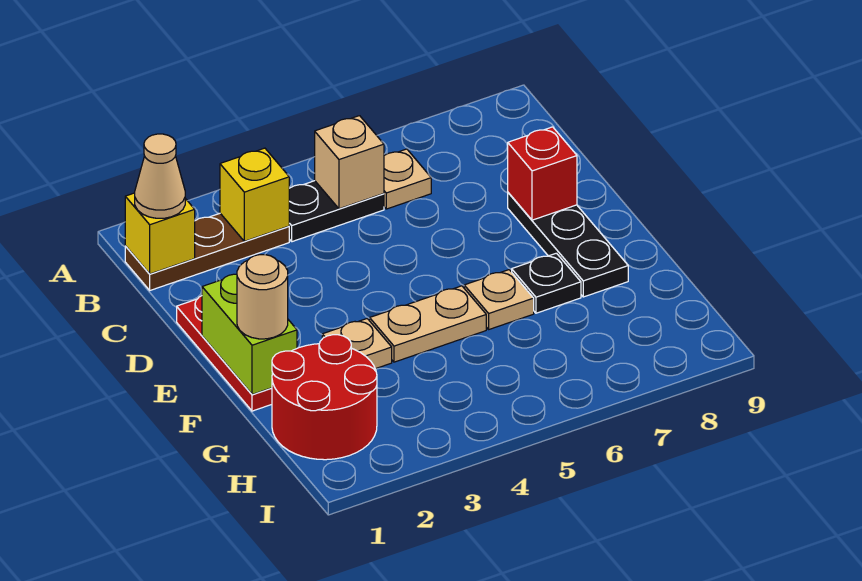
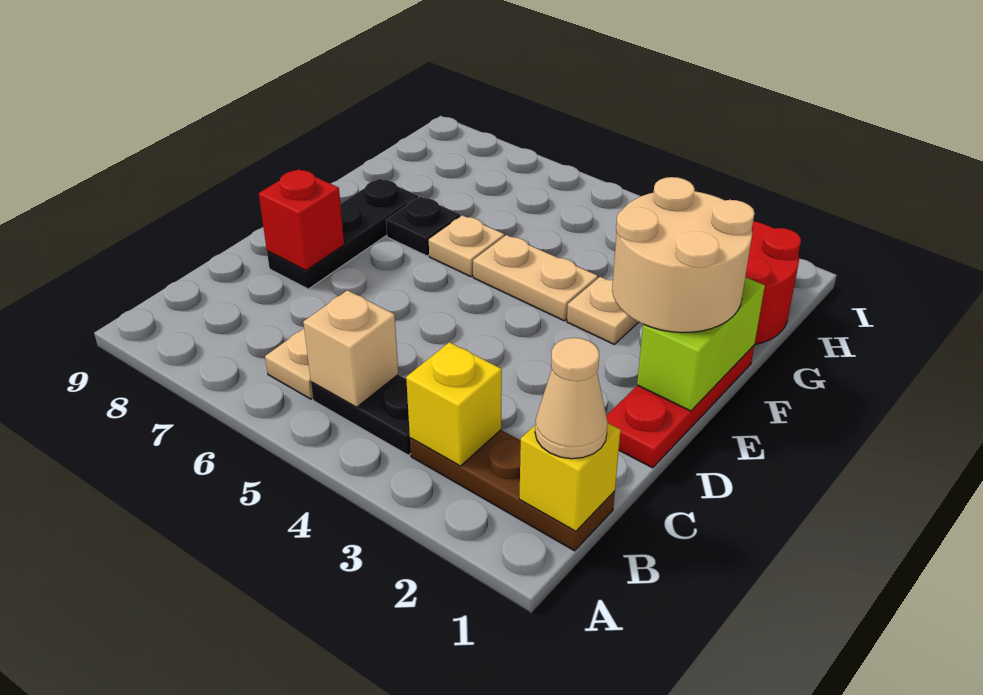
tan round brick F1 level 3 -> tan round brick E1:F2 level 3

